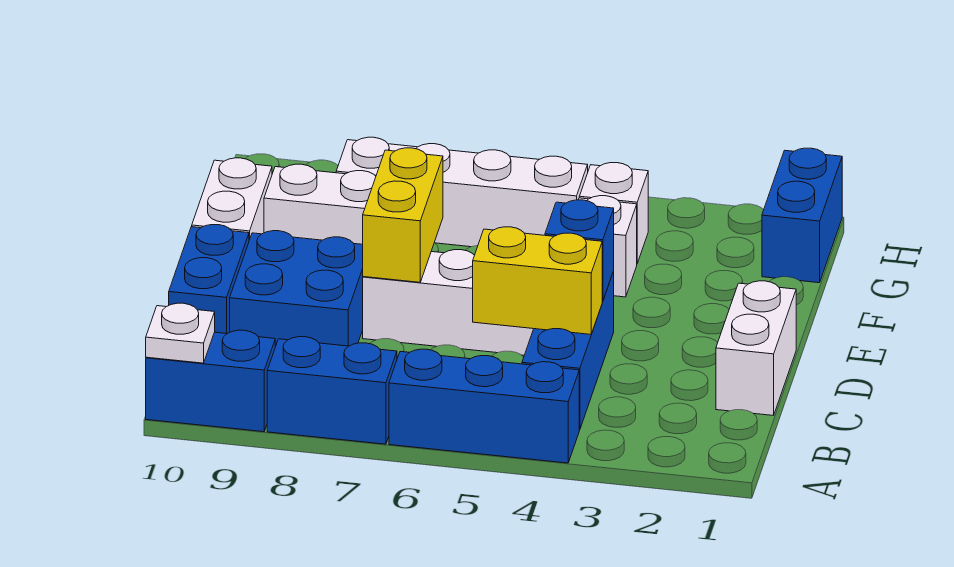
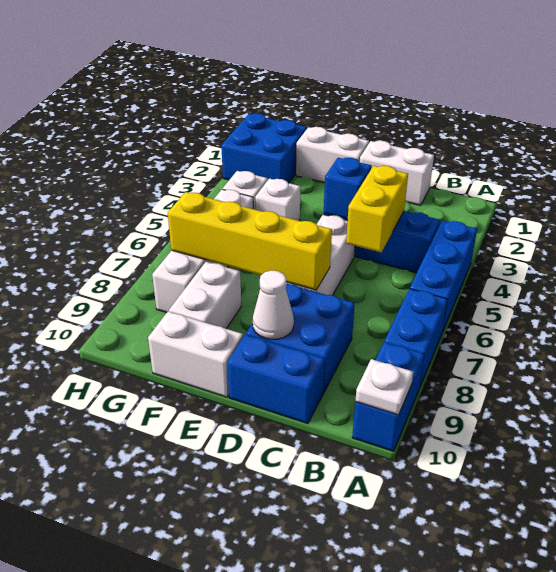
yellow brick D7:E7 level 2 -> yellow brick D7:G7 level 2
none -> white cone D9 level 2
none -> white brick E1:F1 level 1
blue brick G1:H1 level 1 -> blue brick G1:H2 level 1

